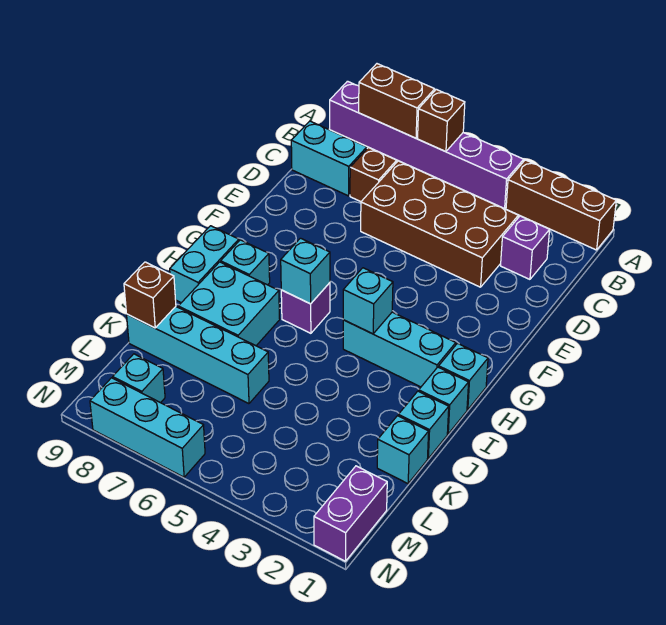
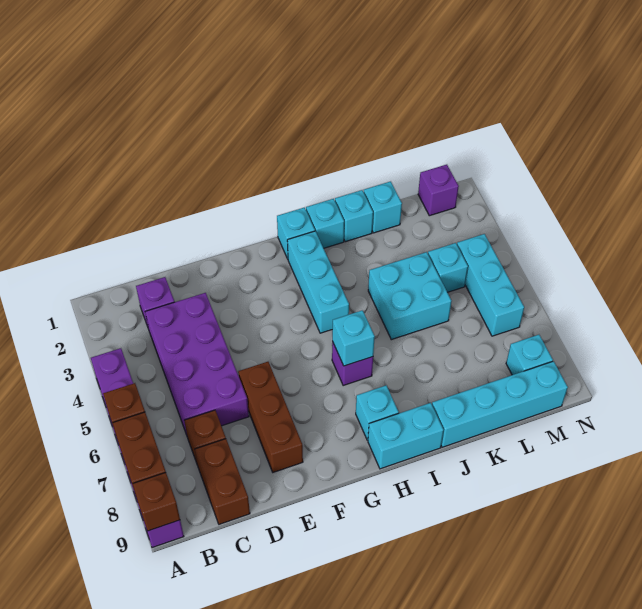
brown brick A1:A3 level 1 -> brown brick E6:E8 level 1
brown brick C3:D6 level 1 -> purple brick C3:D6 level 1
cyan brick C8:C9 level 1 -> brown brick C8:C9 level 1
cyan brick H4 level 2 -> cyan brick L4 level 1
cyan brick I7:J8 level 1 -> cyan brick J4:K5 level 1
cyan brick K6:K9 level 1 -> cyan brick J9:M9 level 1
brown brick K9 level 2 -> brown brick A9 level 2
purple brick M1:N1 level 1 -> purple brick M1 level 1
cyan brick N6:N8 level 1 -> cyan brick M4:M6 level 1

